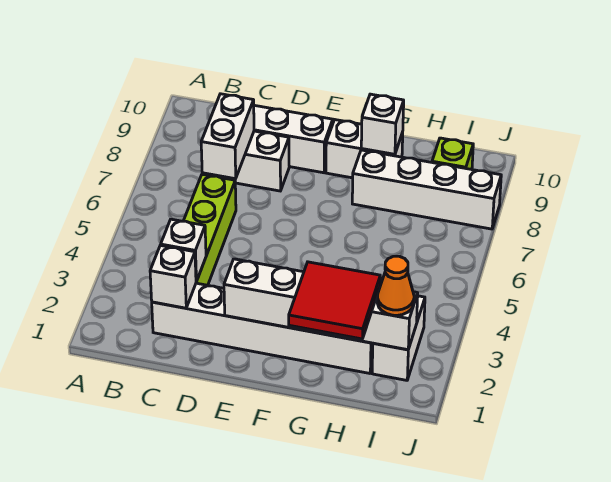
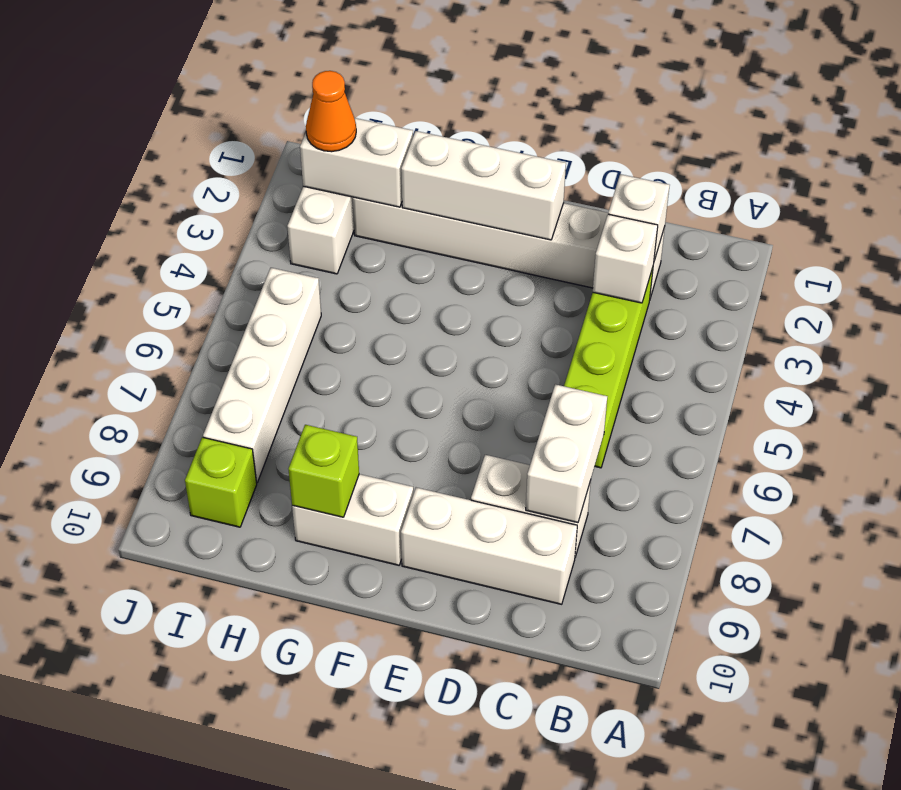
red tile G1:H2 level 3 -> none
white brick G8:J8 level 1 -> white brick I5:I8 level 1
white brick G9 level 2 -> lime brick G9 level 2

